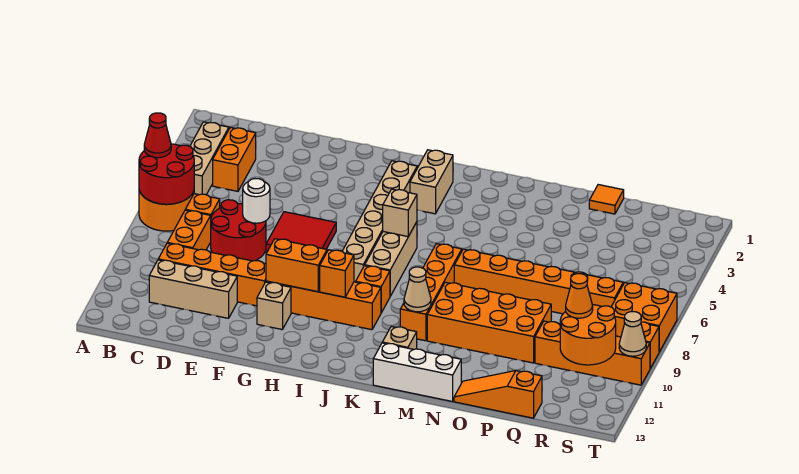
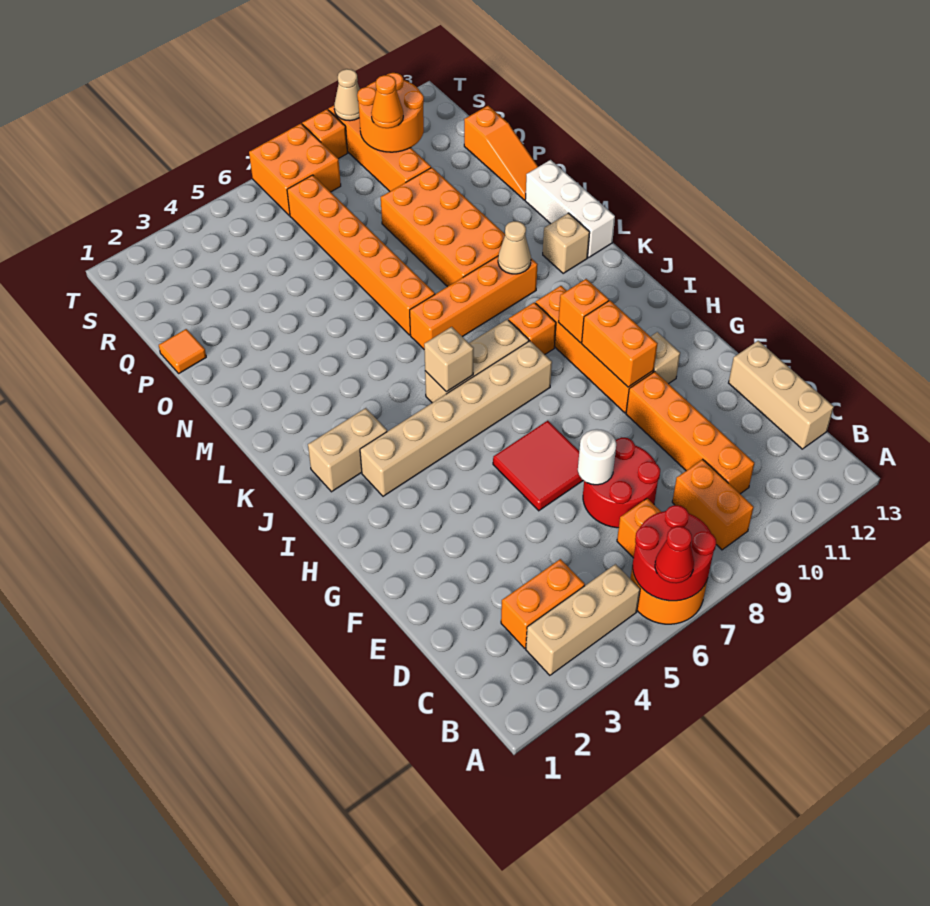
orange brick C8:C9 level 1 -> orange brick B9:C9 level 1
tan brick C11:E11 level 1 -> tan brick C13:E13 level 1

